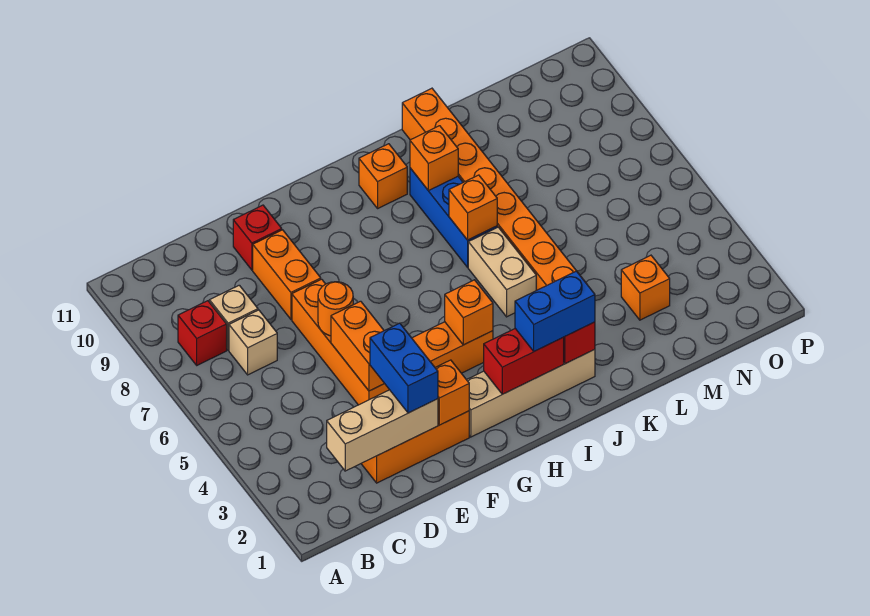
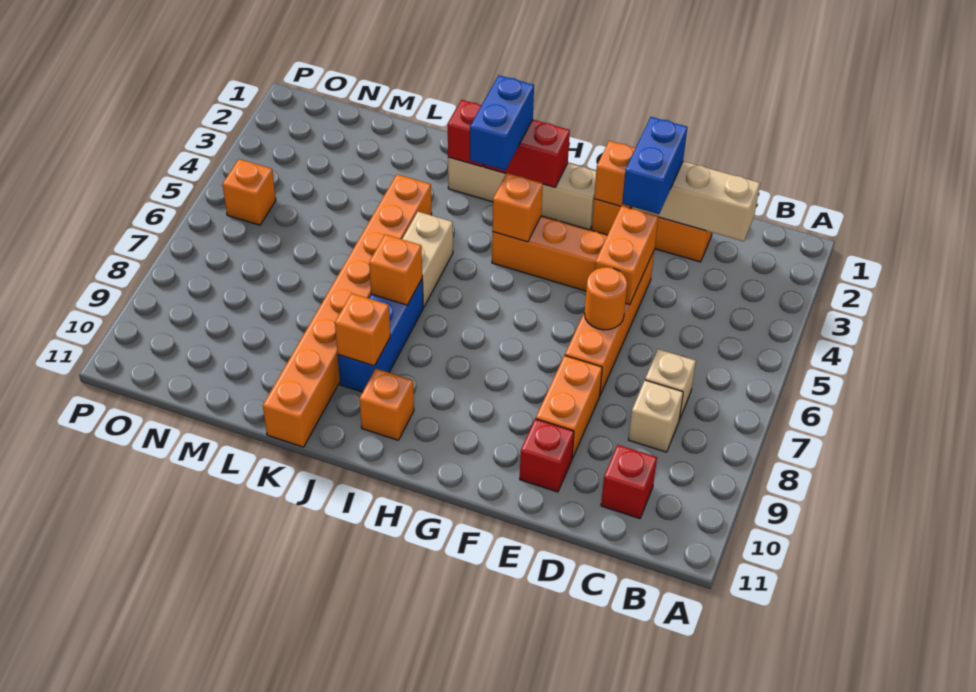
red brick B8 level 1 -> red brick C10 level 1
blue brick I2:J2 level 3 -> blue brick I2:I3 level 3
orange brick M3 level 1 -> orange brick O5 level 1

